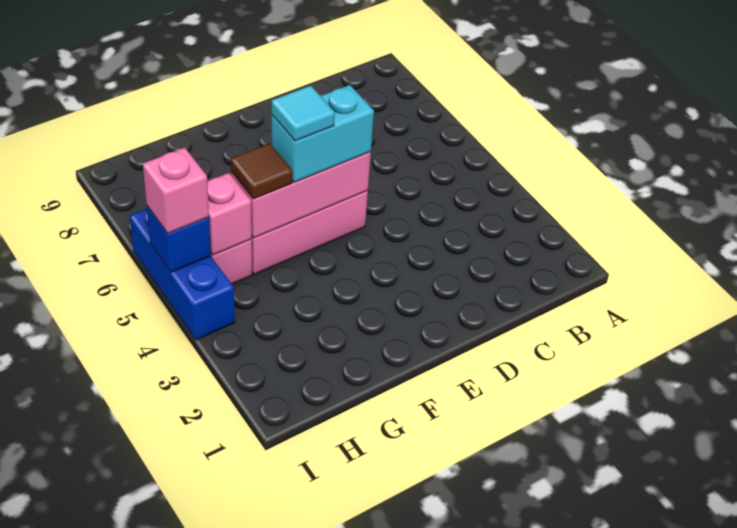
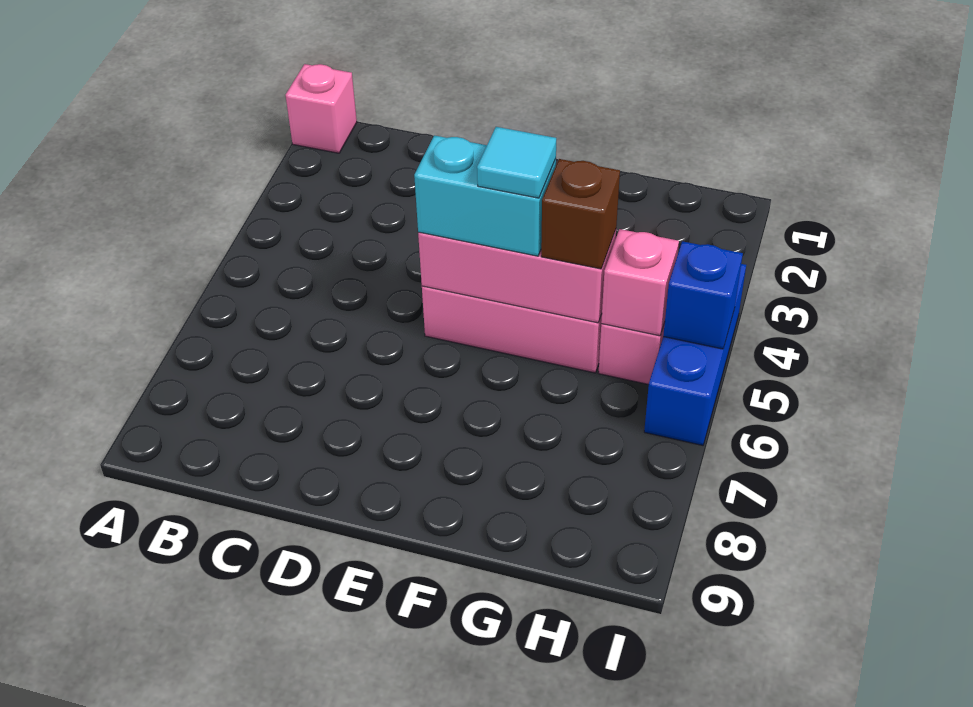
brown tile G5 level 3 -> brown brick G5 level 3
pink brick I5 level 3 -> pink brick A1 level 1

